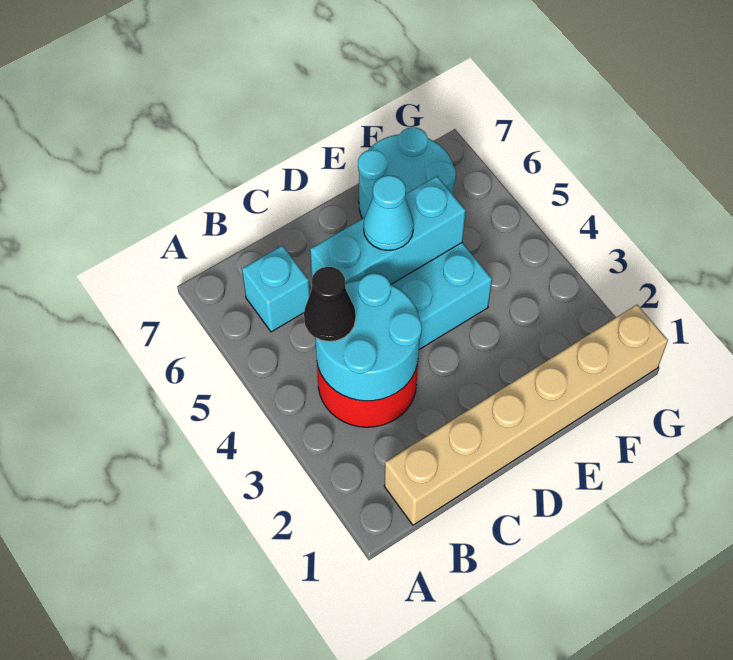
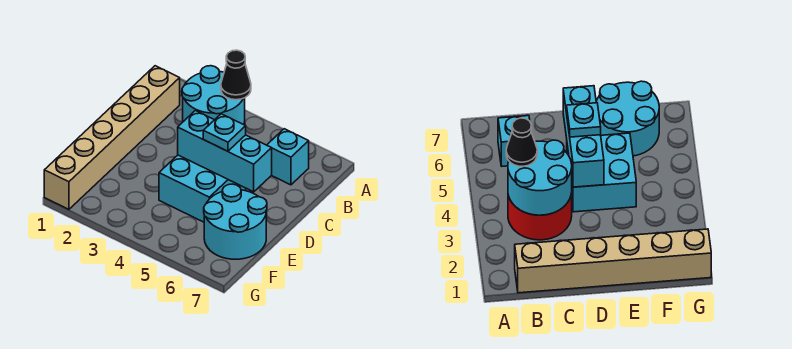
cyan brick C5:E5 level 2 -> cyan brick D4:D6 level 2
cyan cone D5 level 3 -> cyan plate D5 level 3

